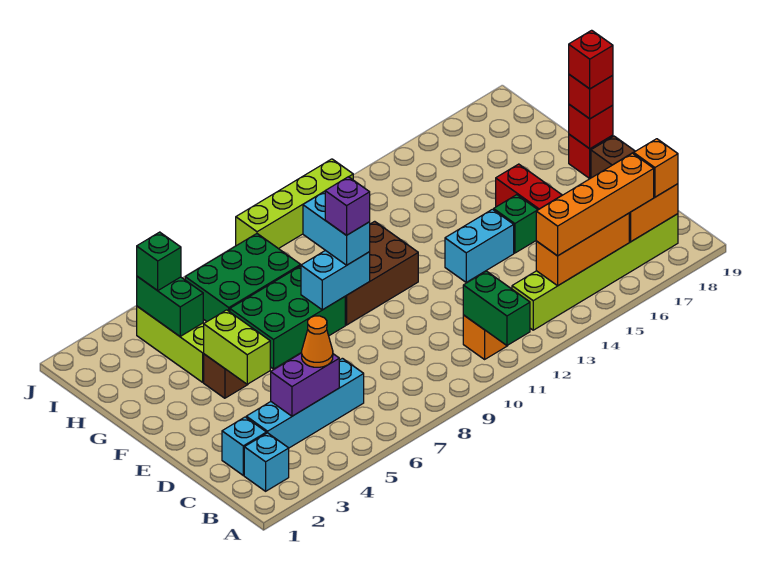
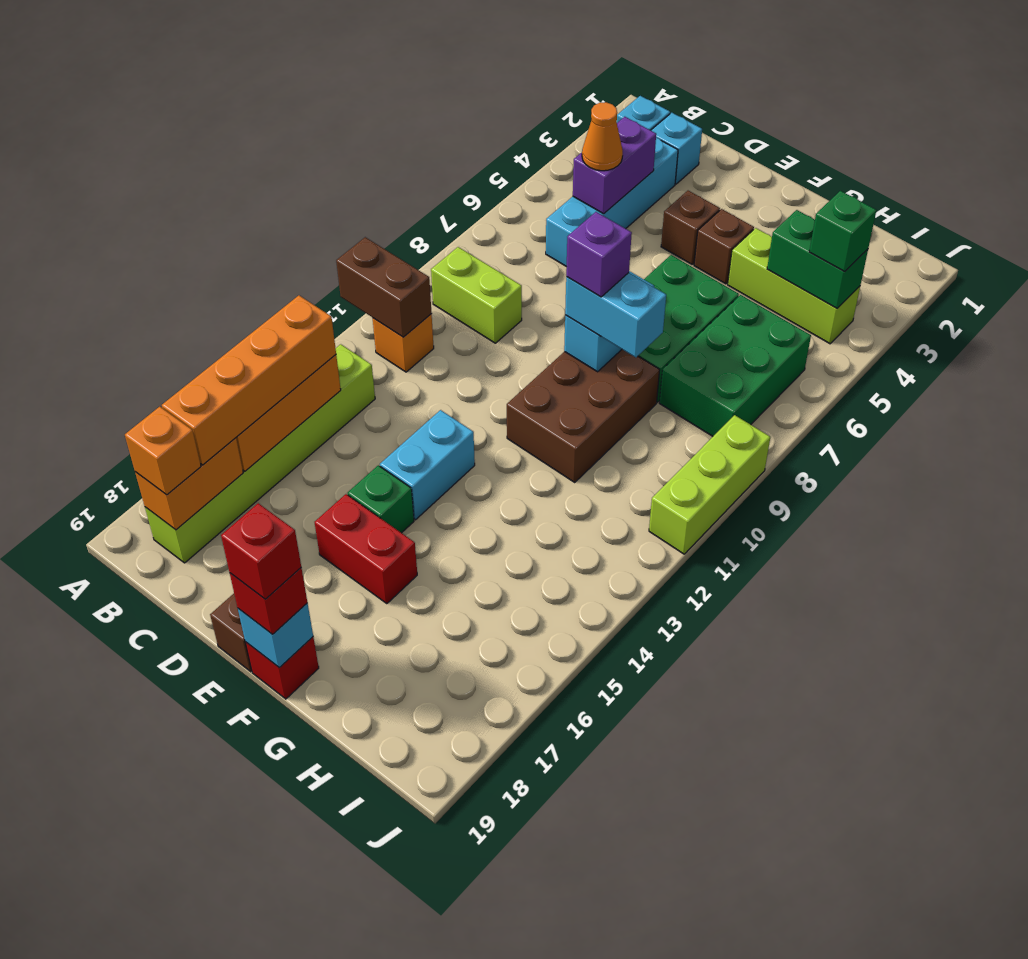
green brick A11:B11 level 2 -> brown brick A11:B11 level 2
none -> brown brick E4 level 1
lime brick E4:F4 level 2 -> lime brick B9:C9 level 1
red brick F19 level 2 -> cyan brick F19 level 2
lime brick J9:J12 level 1 -> lime brick J9:J11 level 1

